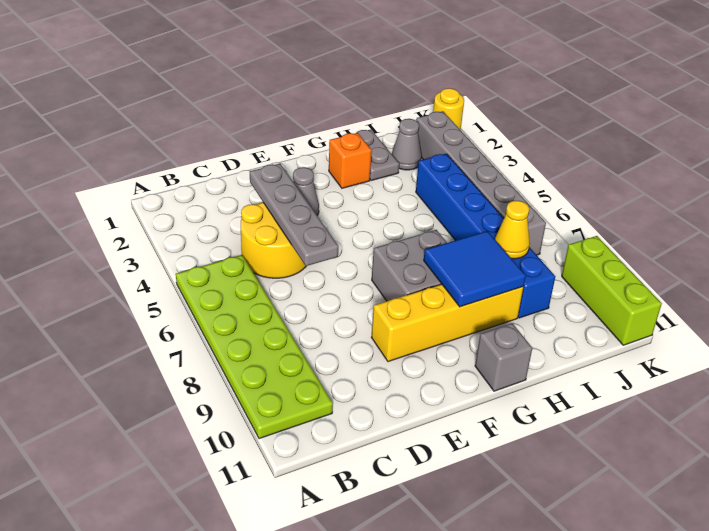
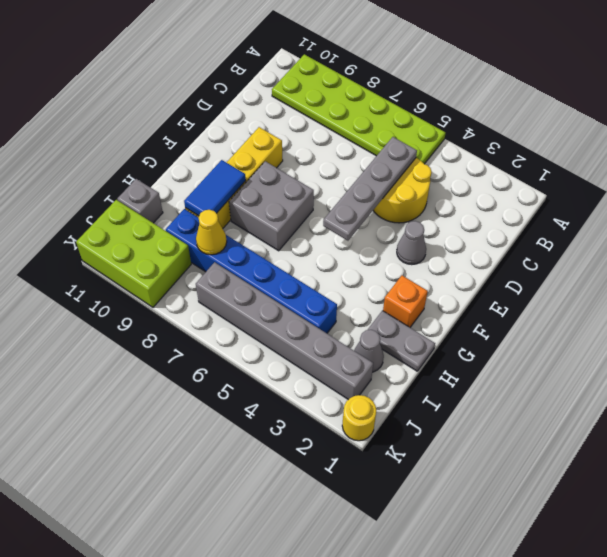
grey plate D3:D6 level 2 -> grey plate C5:F5 level 2
blue tile G8:H9 level 2 -> blue tile G9:H9 level 2
grey brick G11 level 1 -> grey brick I11 level 1
lime brick K9:K11 level 1 -> lime brick J9:K11 level 1

